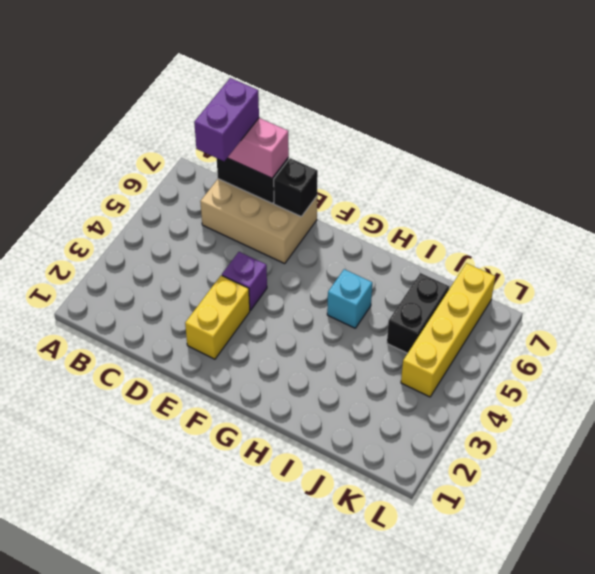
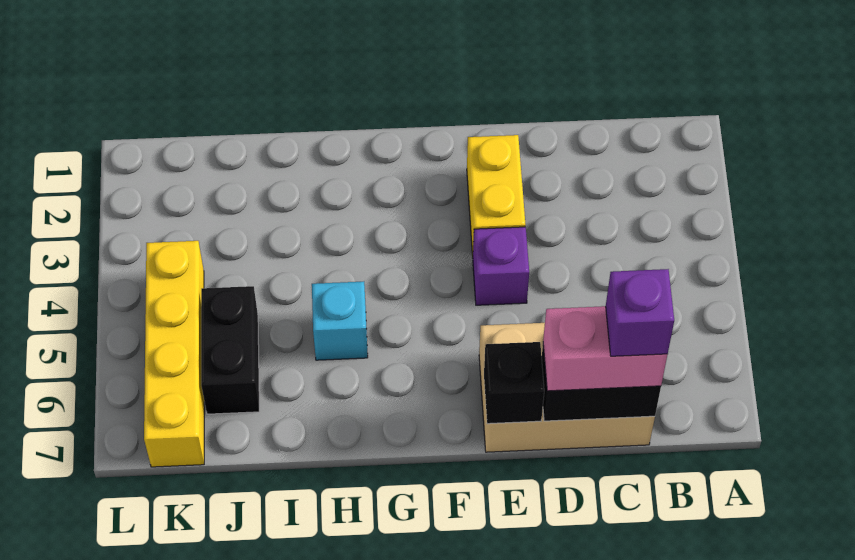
purple brick C6:C7 level 4 -> purple brick C7 level 4

